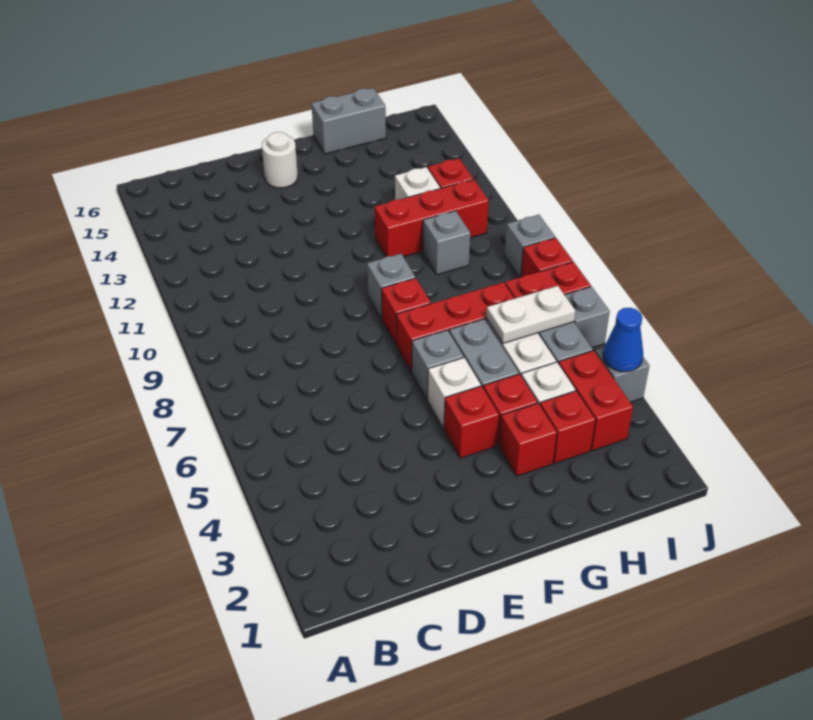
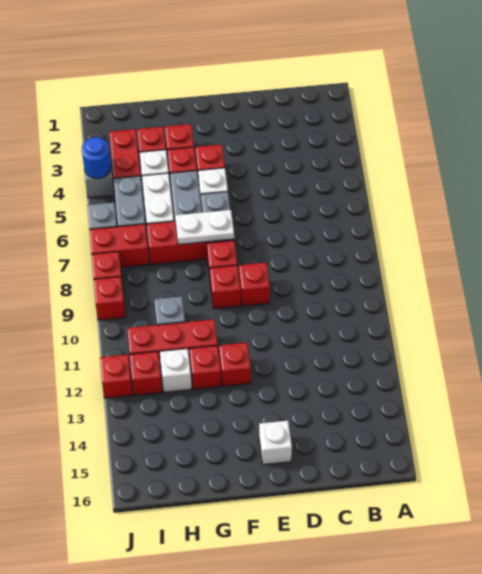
none -> red brick E9 level 1
white round brick E15 level 1 -> white brick E15 level 1
grey brick F9 level 1 -> red brick F9 level 1
none -> red brick F12 level 1
none -> red brick G12 level 1
grey brick G16:H16 level 1 -> none
white plate H6:I6 level 2 -> white plate F7:G7 level 2
blue cone J4 level 2 -> blue round brick J4 level 2
grey brick J9 level 1 -> red brick J9 level 1
none -> red brick J12 level 1

